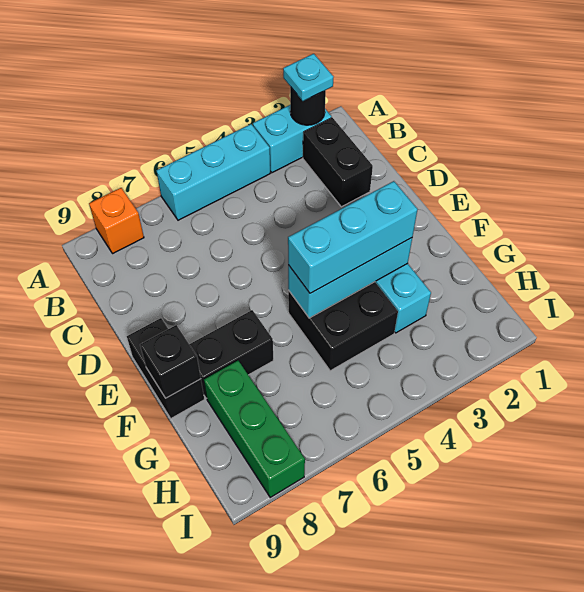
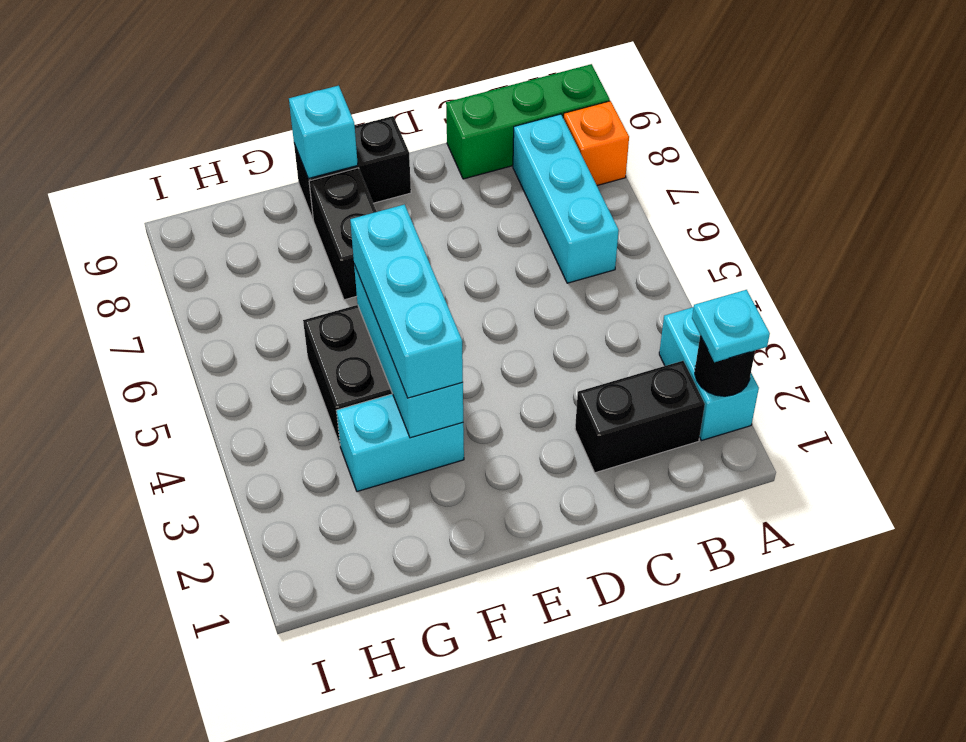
cyan brick A4:A6 level 1 -> cyan brick B6:B8 level 1
black brick F9 level 2 -> cyan brick F9 level 2
green brick G8:I8 level 1 -> green brick A9:C9 level 1

